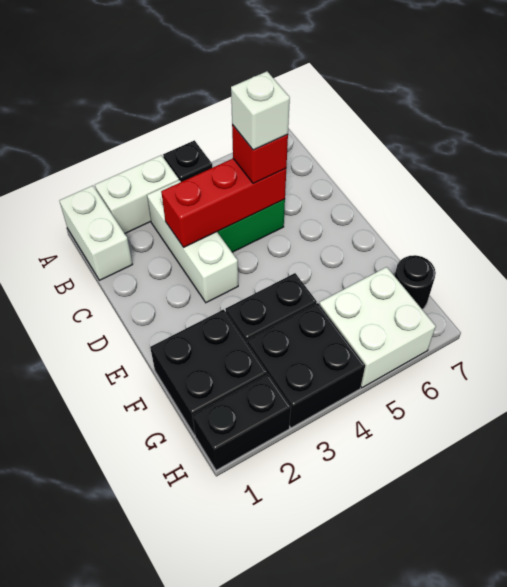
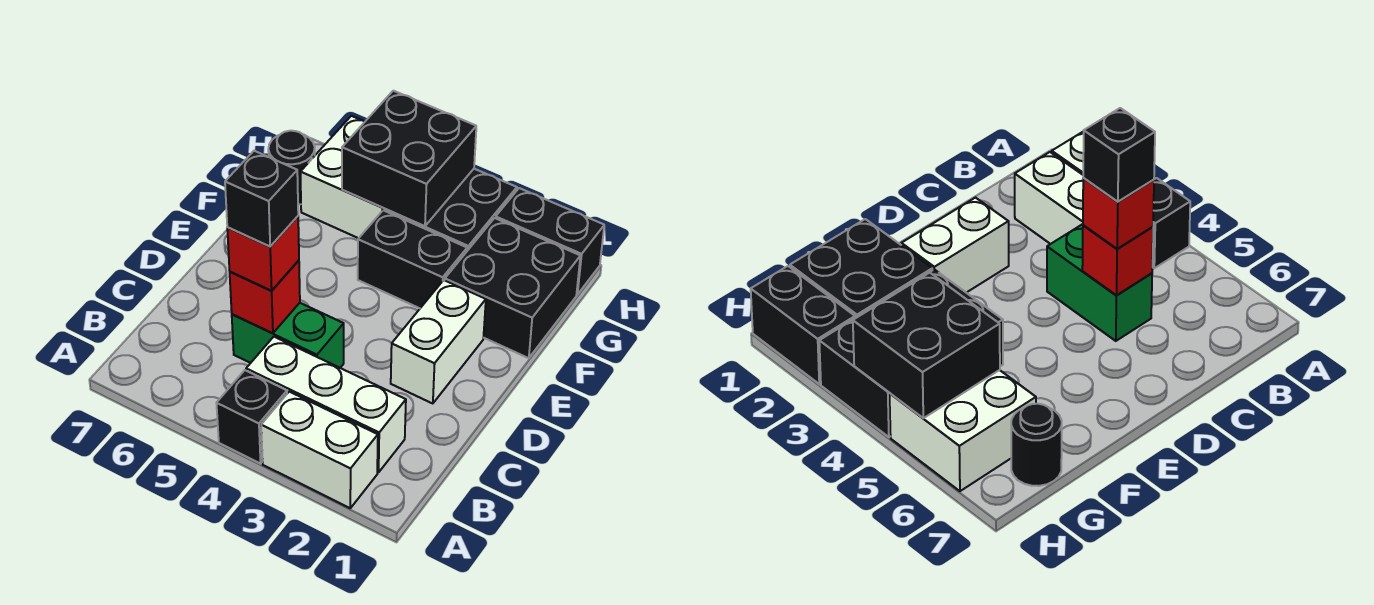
white brick A1:B1 level 1 -> white brick D2:E2 level 1
white brick B3:D3 level 1 -> white brick B2:B4 level 1
red brick C3:C5 level 2 -> red brick C5 level 2
white brick C5 level 4 -> black brick C5 level 4
none -> black brick G4:H5 level 2

